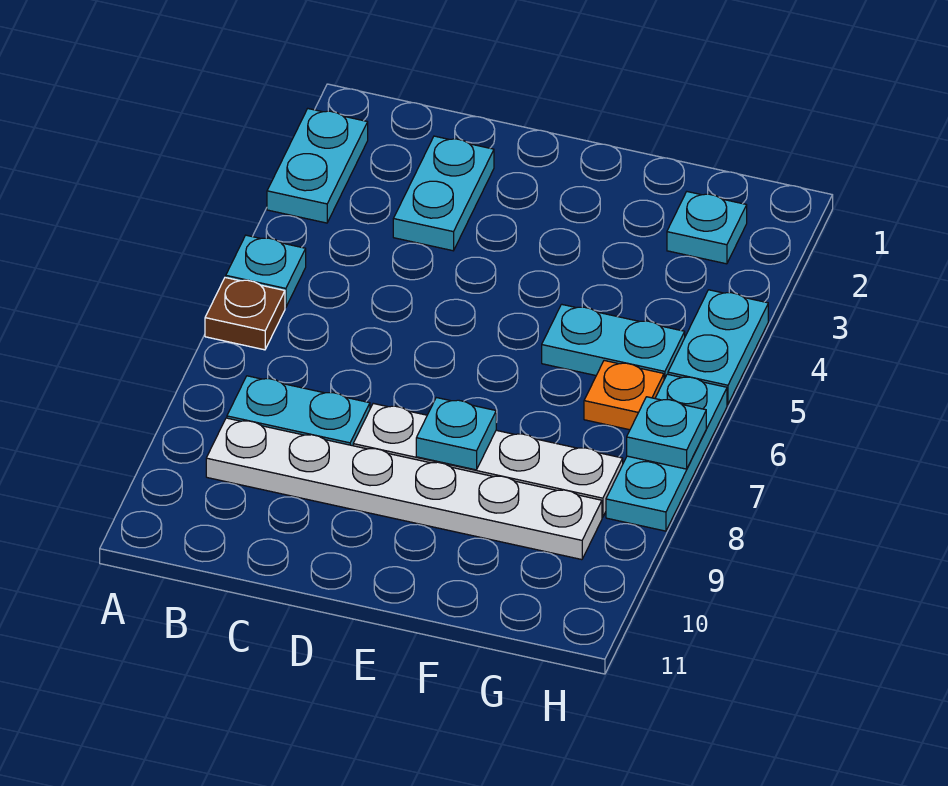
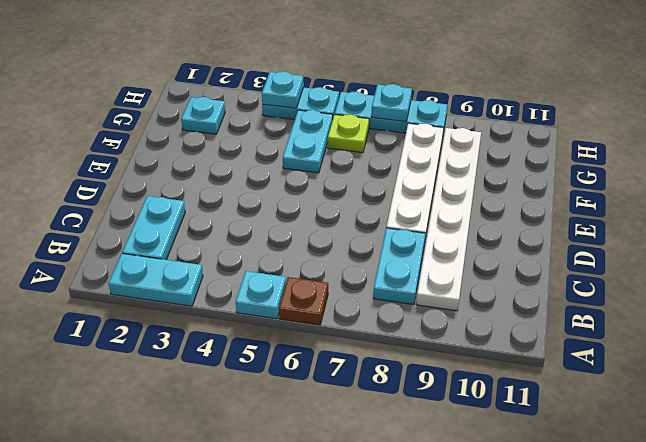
cyan plate C2:C3 level 1 -> cyan plate B2:C2 level 1
cyan plate E8 level 2 -> cyan plate H4 level 2
orange plate G6 level 1 -> lime plate G6 level 1

